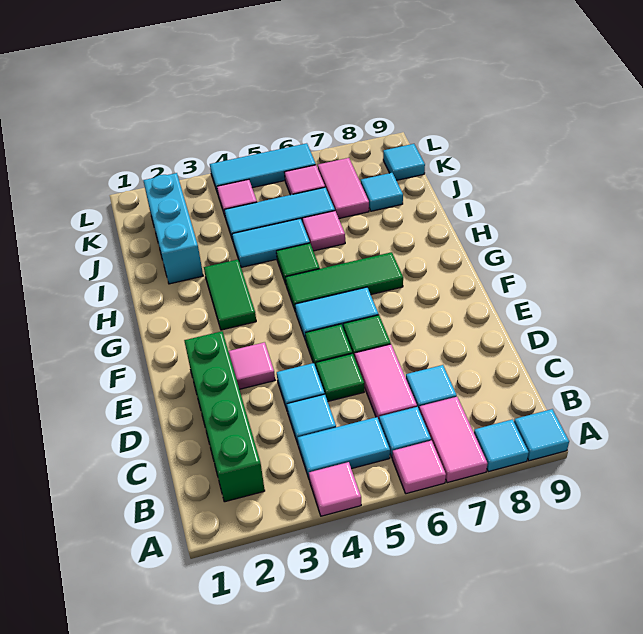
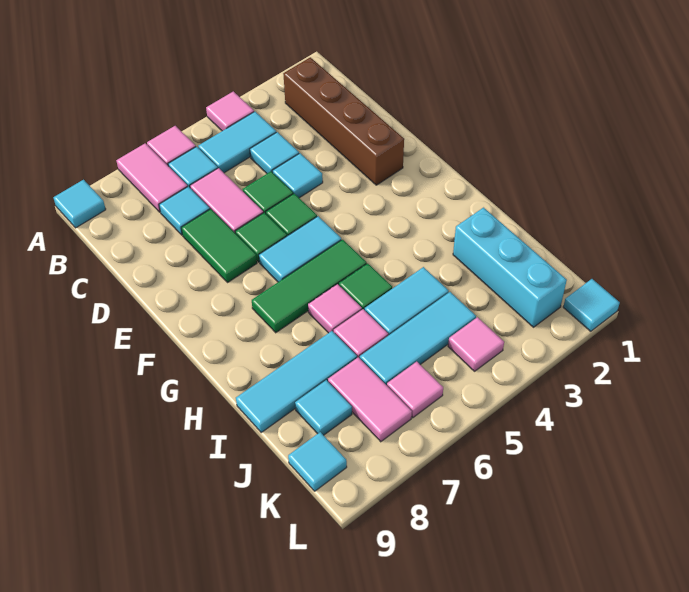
cyan tile A8 level 1 -> cyan tile L1 level 1
green brick B2:E2 level 1 -> brown brick B2:E2 level 1
pink tile E3 level 1 -> pink tile H6 level 1
green tile G3:H3 level 1 -> green tile D7:E7 level 1
cyan tile L4:L6 level 1 -> cyan tile I7:I9 level 1

